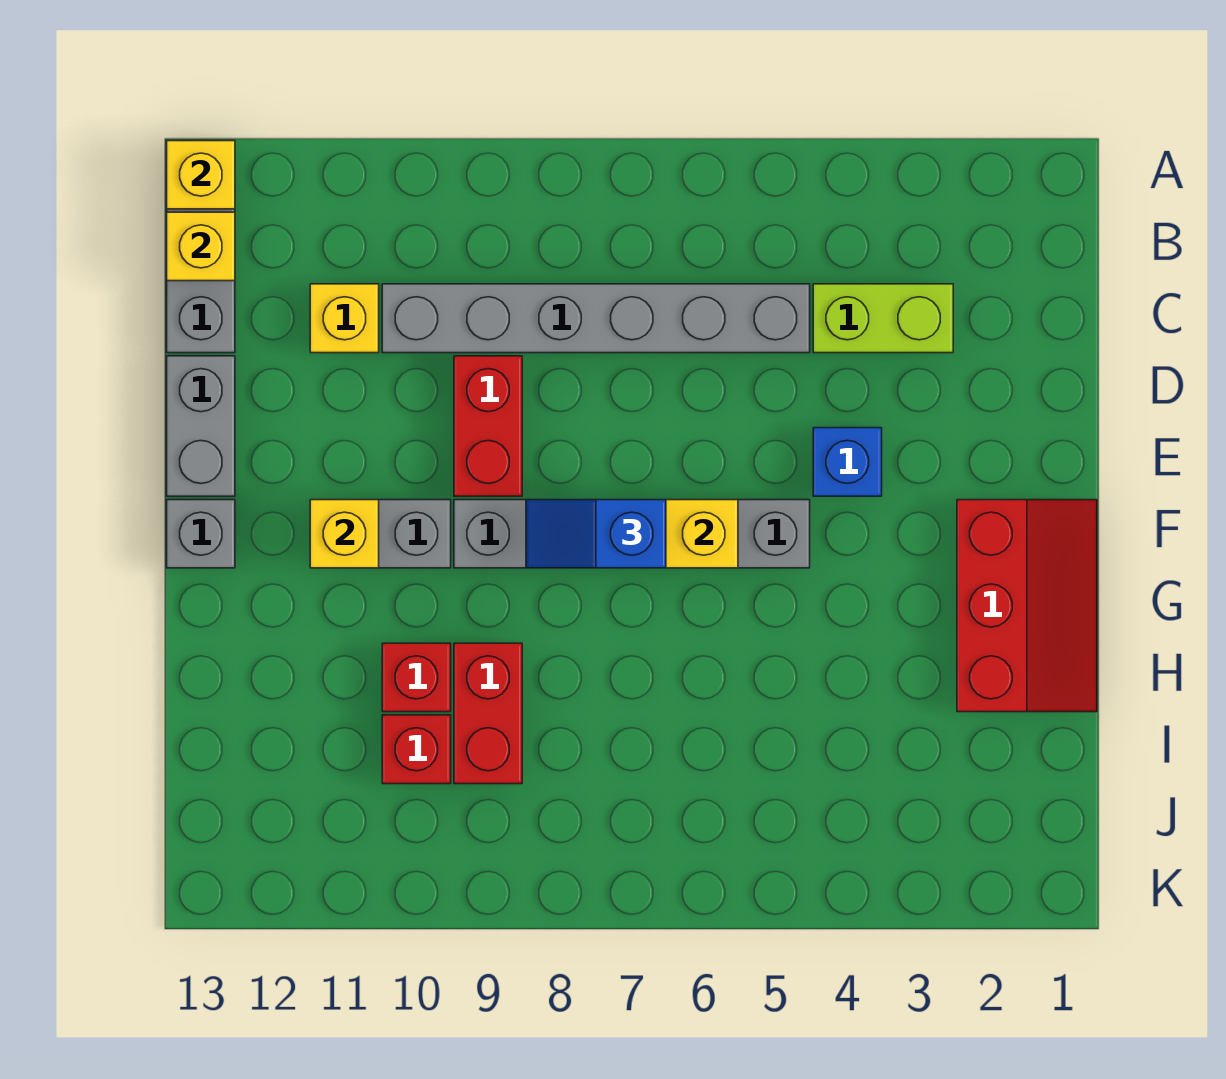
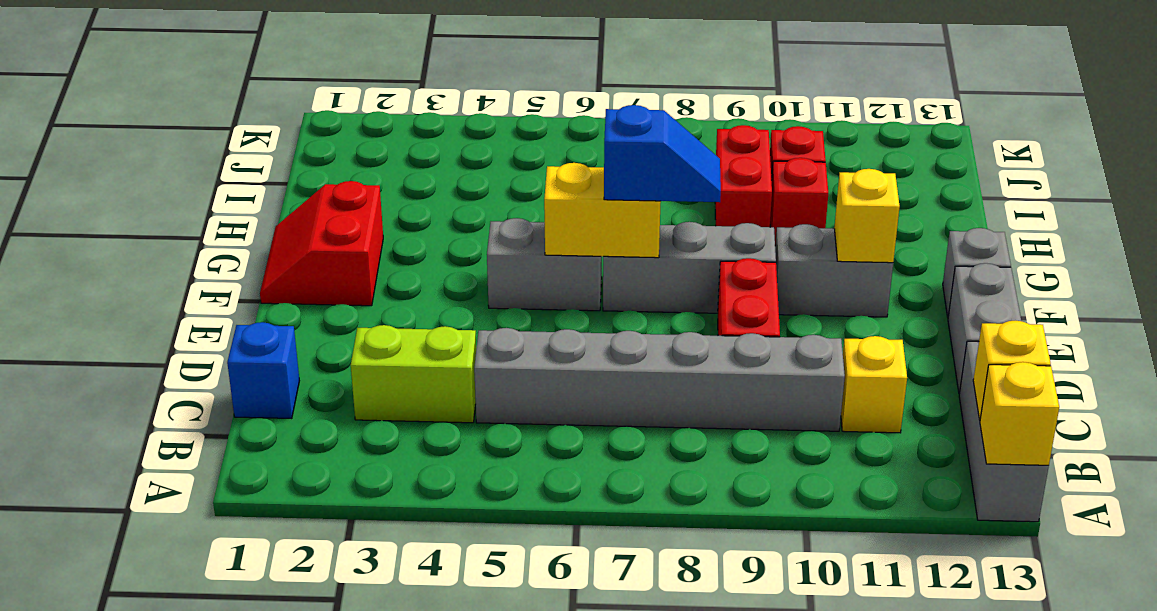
blue brick E4 level 1 -> blue brick C1 level 1
red slope F1:H2 level 1 top 2 -> red slope F1:G2 level 1 top 2

